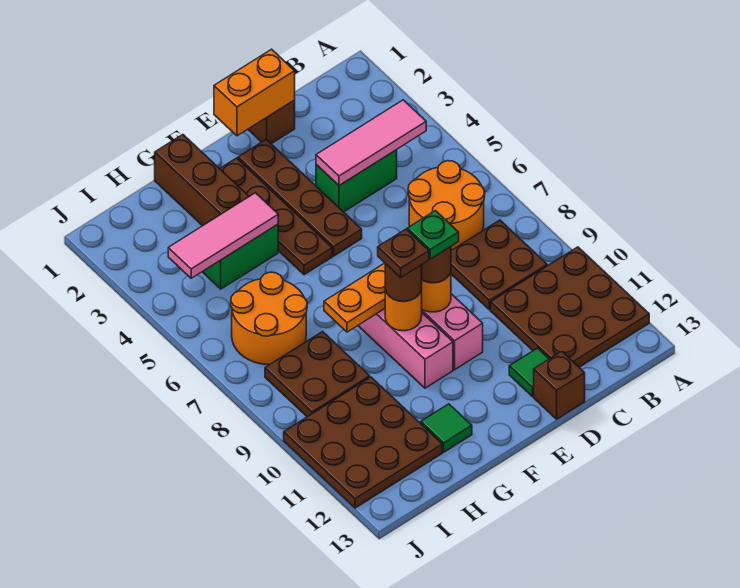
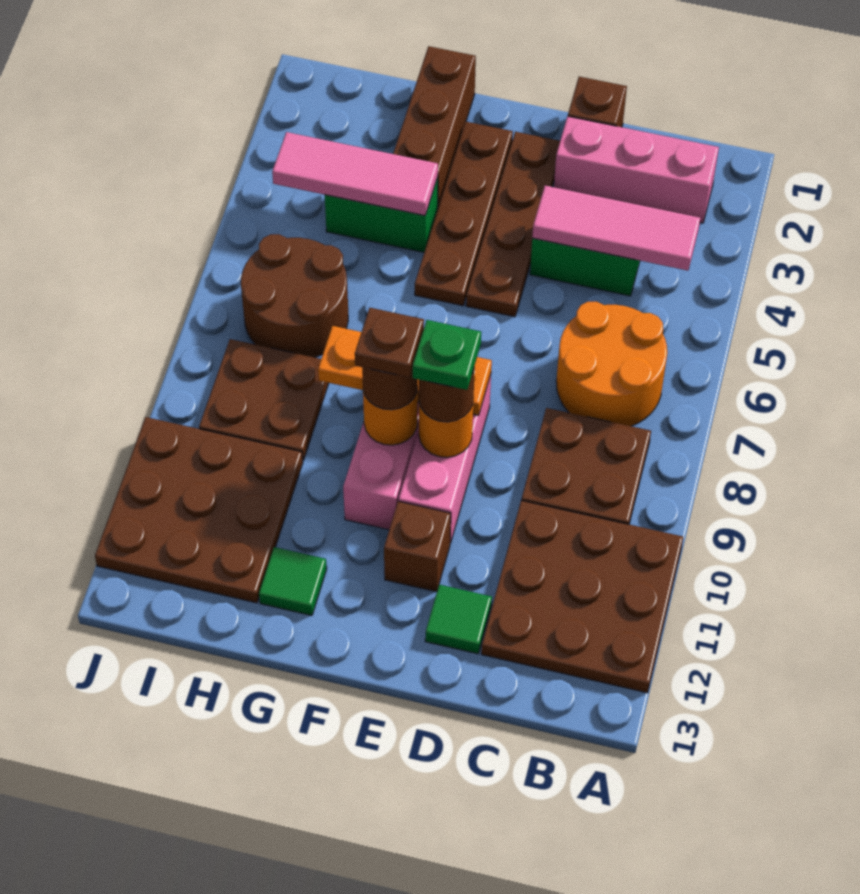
none -> pink brick B2:D2 level 1
orange brick D1:E1 level 2 -> none
brown brick D13 level 1 -> brown brick E11 level 1
orange round brick H6:I7 level 1 -> brown round brick H6:I7 level 1

